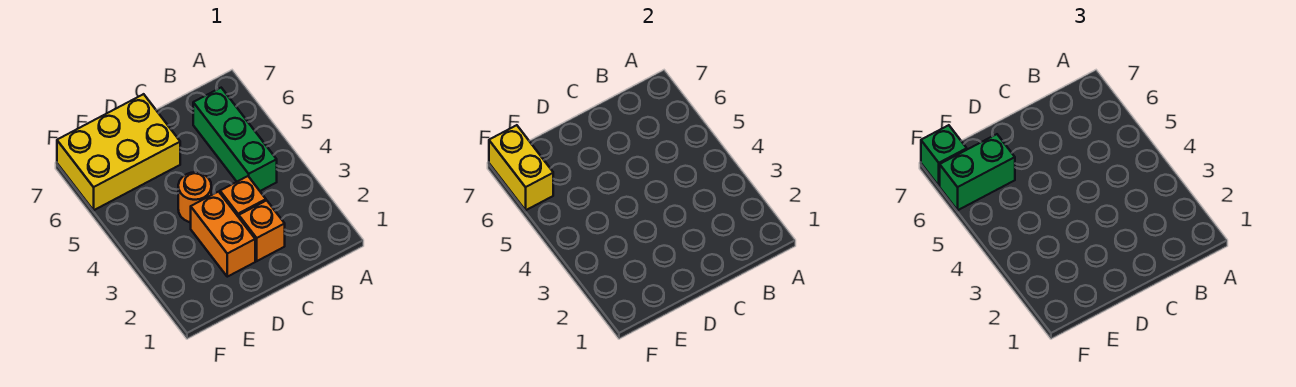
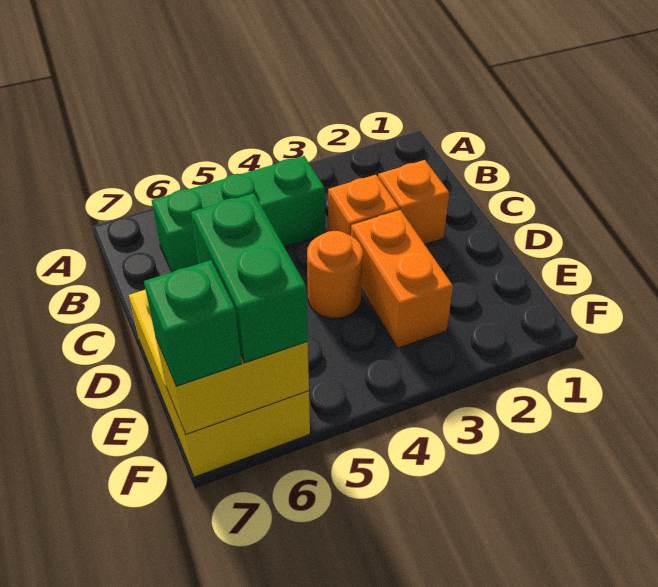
orange brick D2:D3 level 1 -> orange brick D3:E3 level 1

